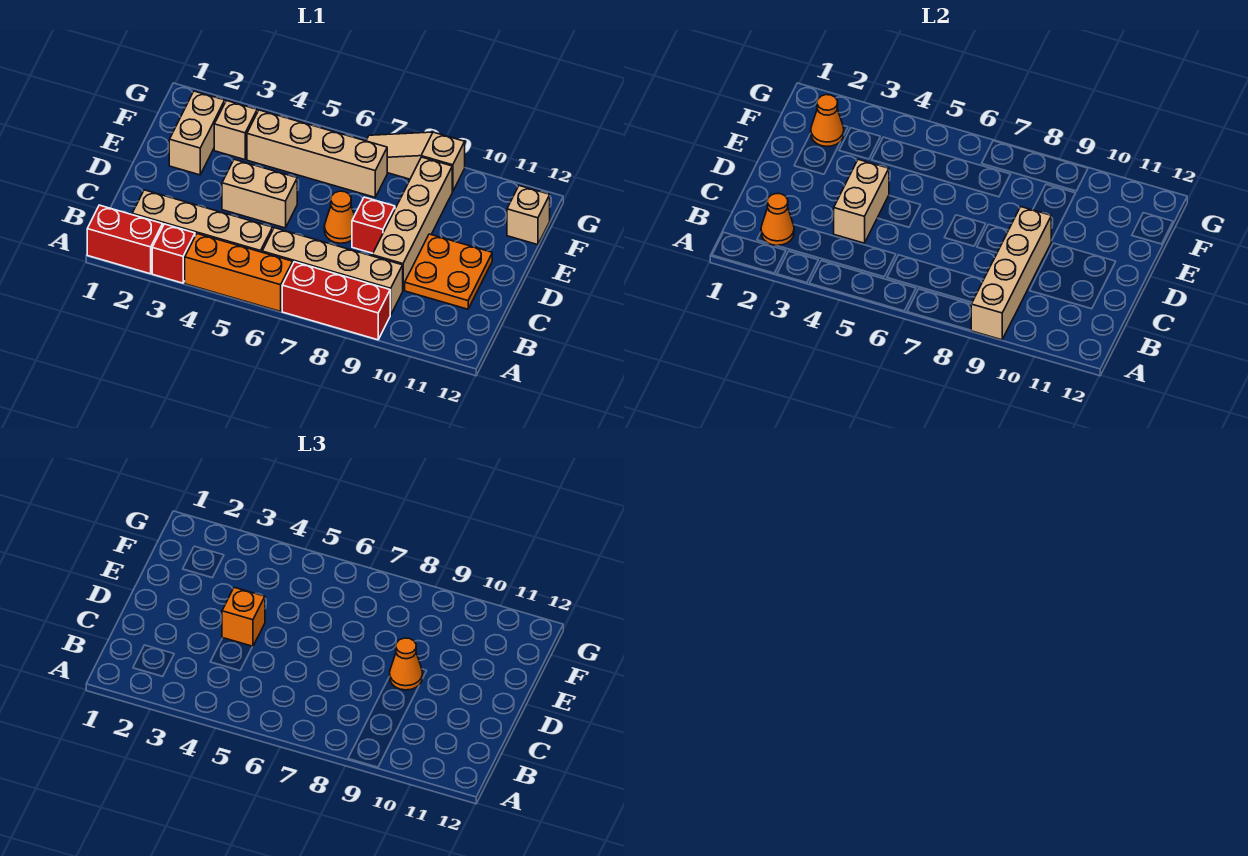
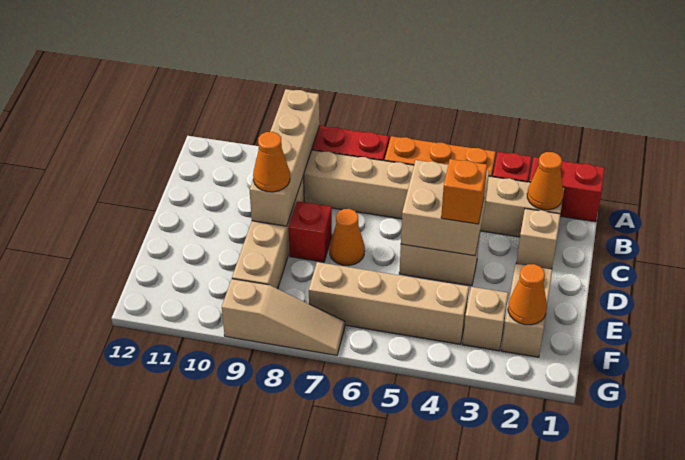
tan brick C4:D4 level 2 -> tan brick C4:D5 level 2
orange plate C10:D11 level 1 -> none
tan brick F12 level 1 -> tan brick C2 level 1

